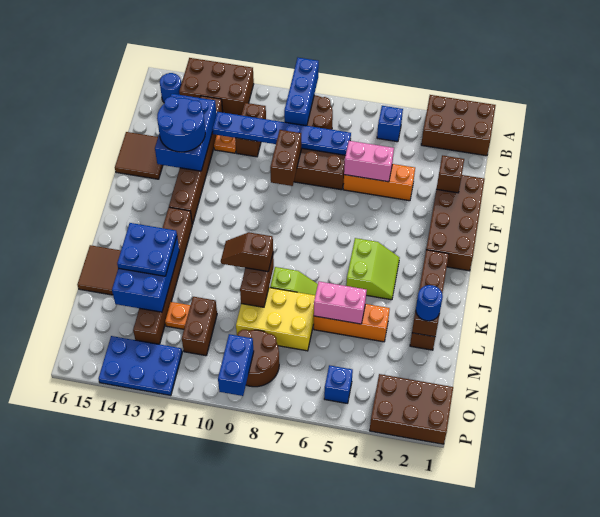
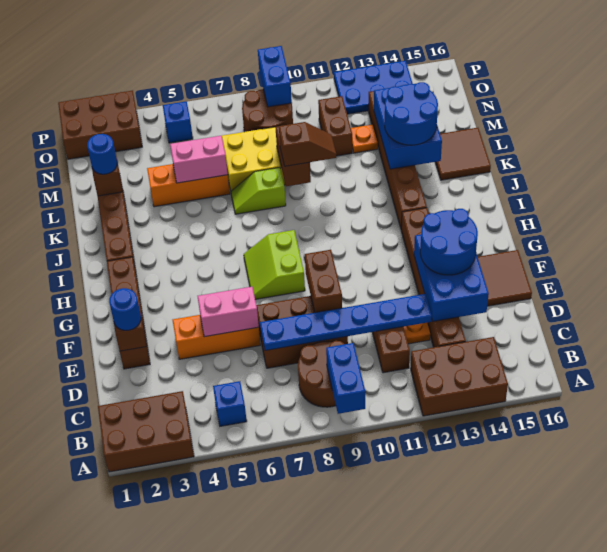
blue brick A9:C9 level 2 -> blue brick A9:B9 level 2
blue round brick B15 level 1 -> blue round brick E2 level 3
brown brick E1:H2 level 1 -> brown brick E2:H2 level 1
lime slope I4:J5 level 1 top 5 -> lime slope G7:H8 level 1 top 8
blue plate K13:L14 level 3 -> blue round brick K13:L14 level 3

